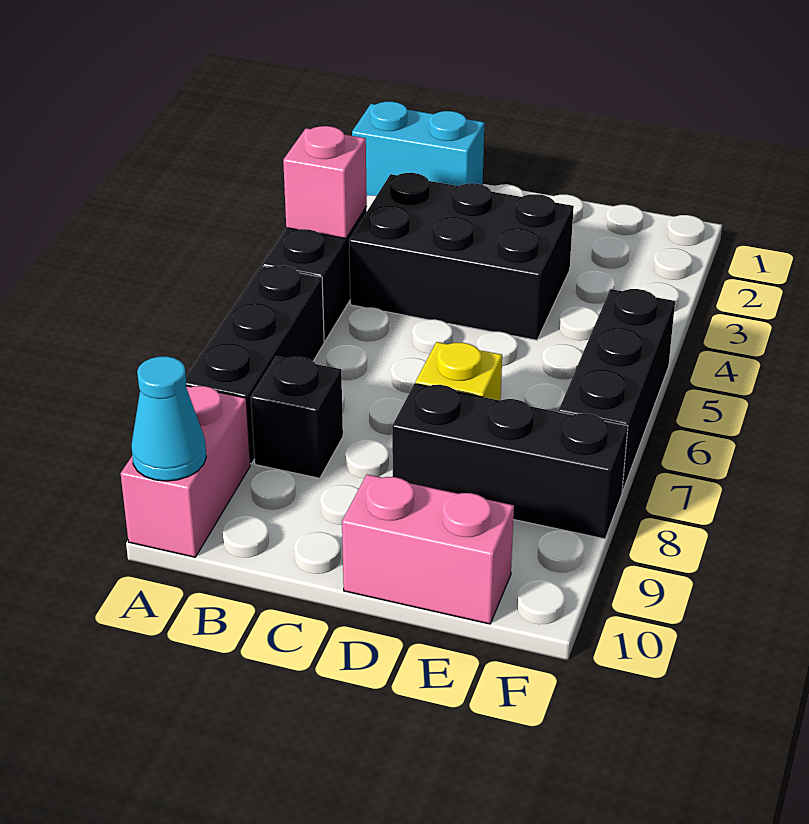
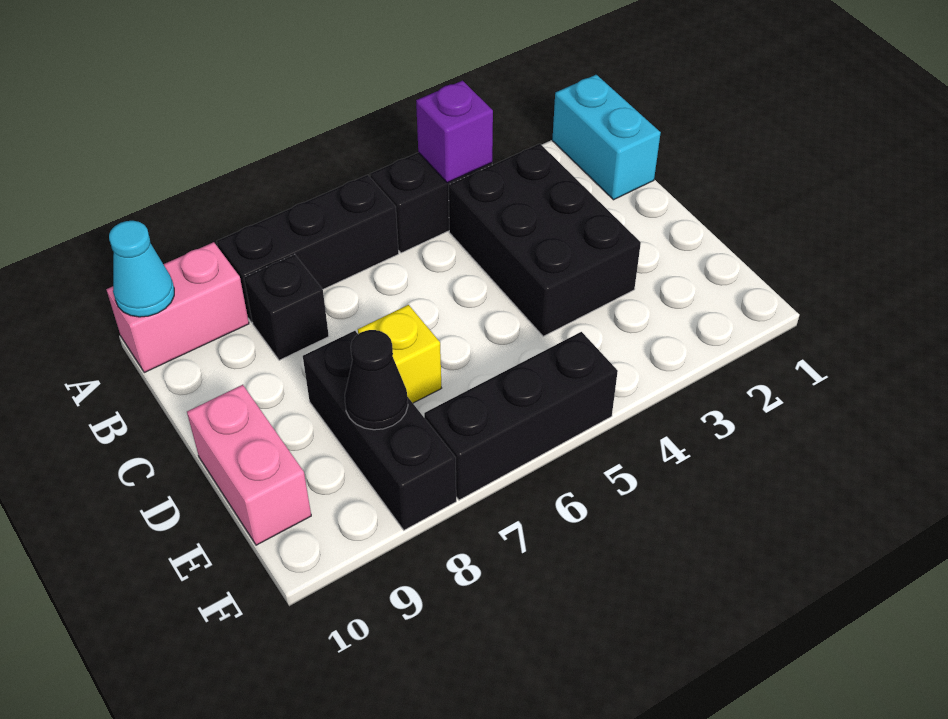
pink brick A4 level 2 -> purple brick A4 level 2
none -> black cone E8 level 2

